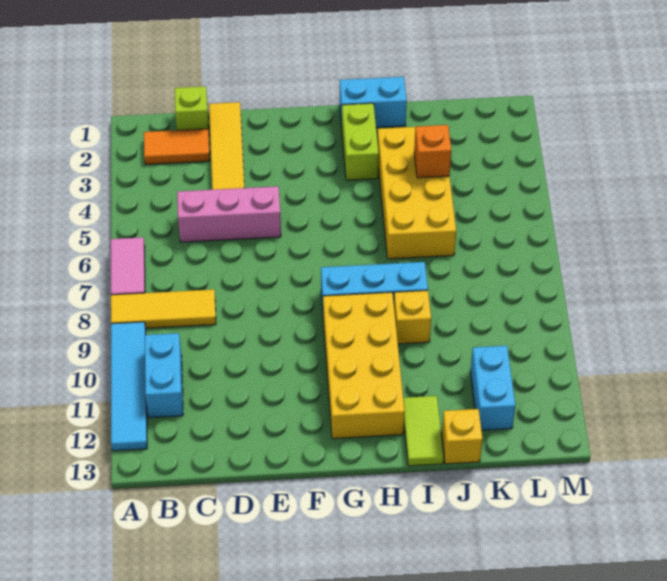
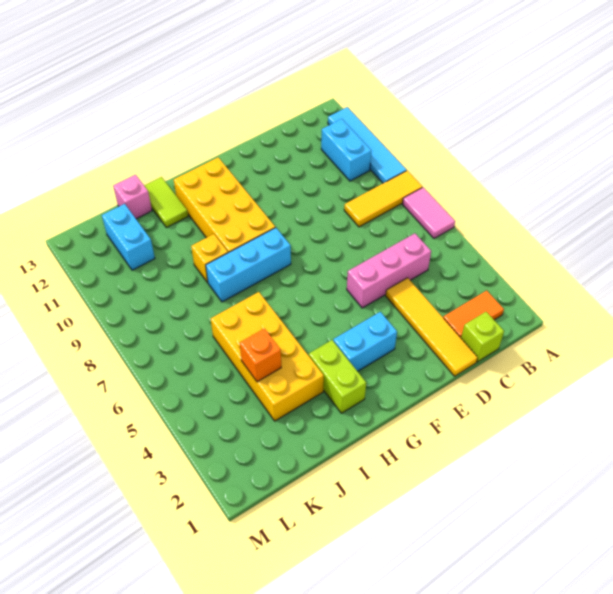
cyan brick H1:I1 level 1 -> cyan brick F3:G3 level 1
yellow brick J13 level 1 -> pink brick J13 level 1

